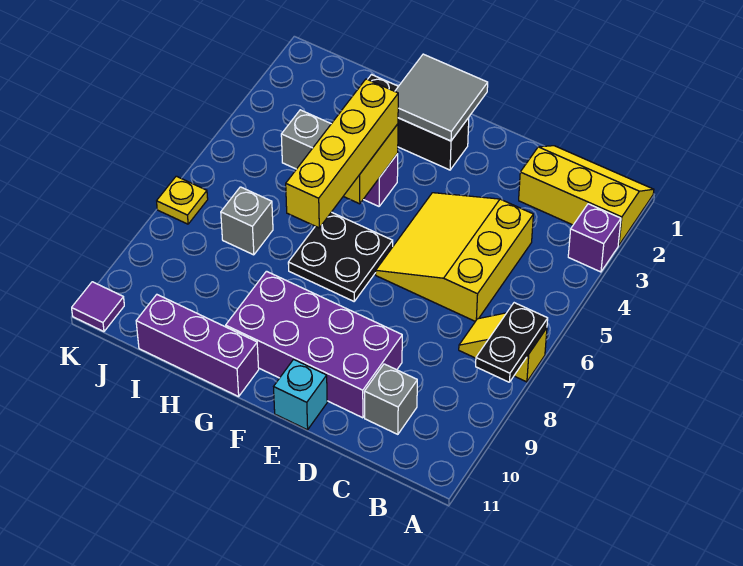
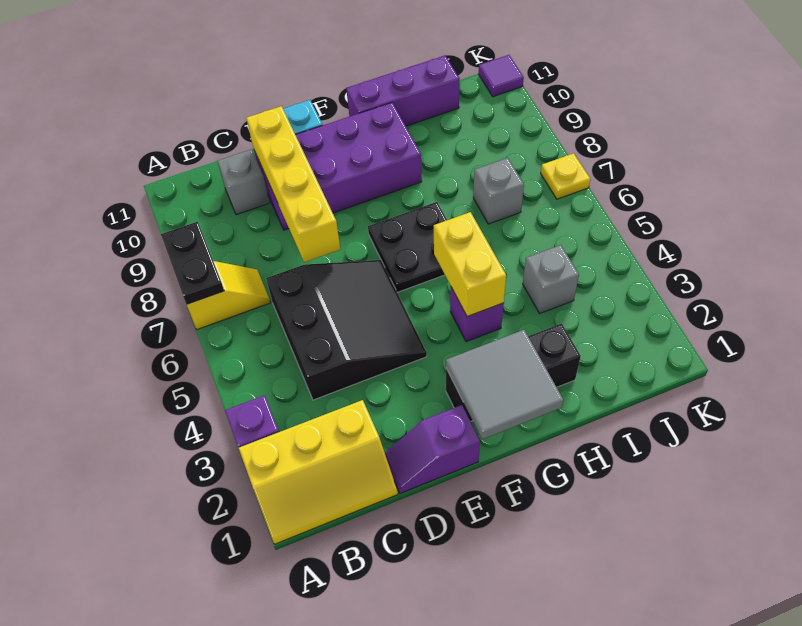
yellow slope C4:E6 level 1 top C -> black slope C4:E6 level 1 top C
none -> purple slope D1:E1 level 1 top E
yellow brick G4:G7 level 3 -> yellow brick D7:D10 level 2

